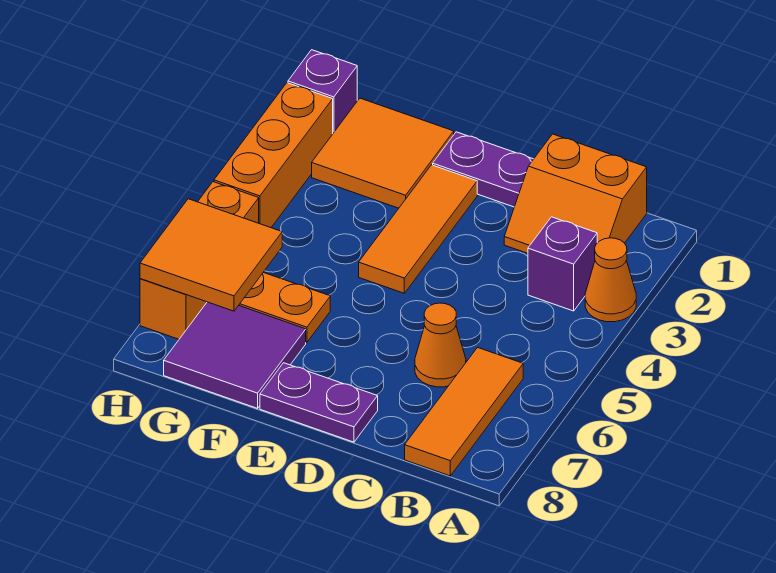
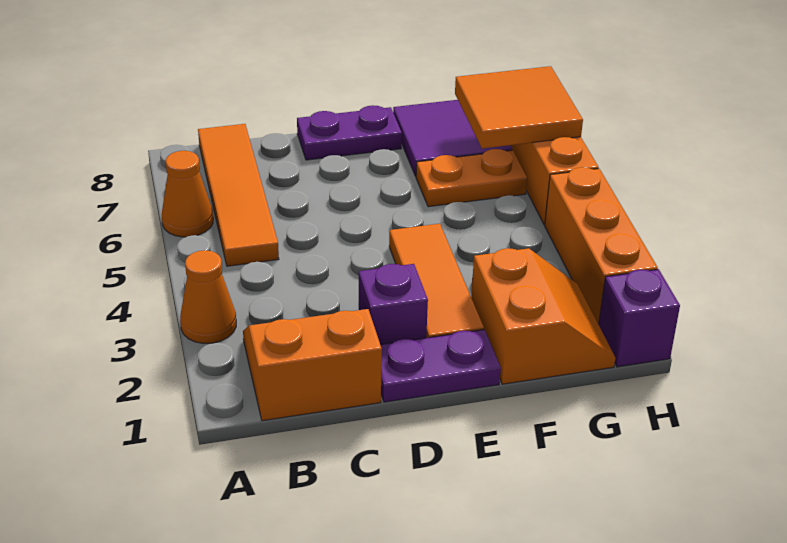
purple brick B3 level 1 -> purple brick D2 level 1
orange tile B6:B8 level 1 -> orange tile B5:B8 level 1
orange cone C6 level 1 -> orange cone A6 level 1
orange tile F1:G2 level 1 -> orange slope F1:G2 level 1 top F

